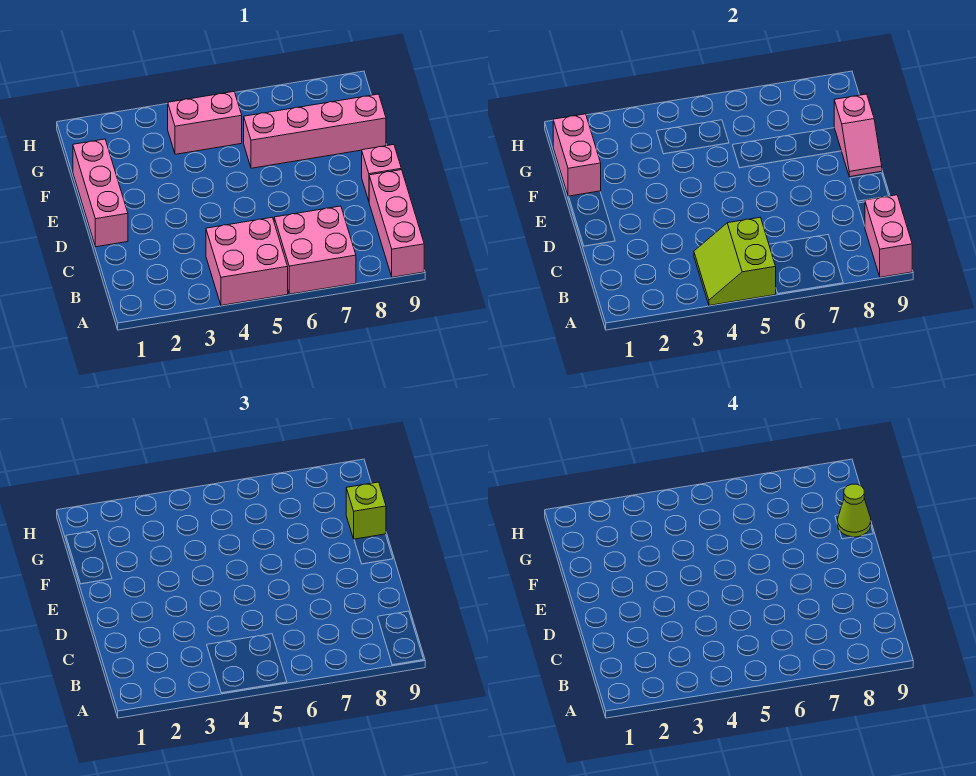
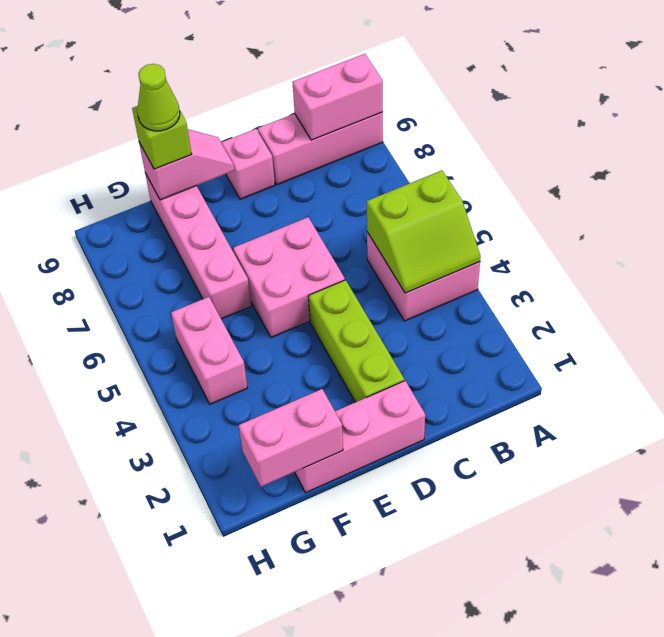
pink brick A6:B7 level 1 -> pink brick D5:E6 level 1
none -> lime brick D2:D4 level 1

